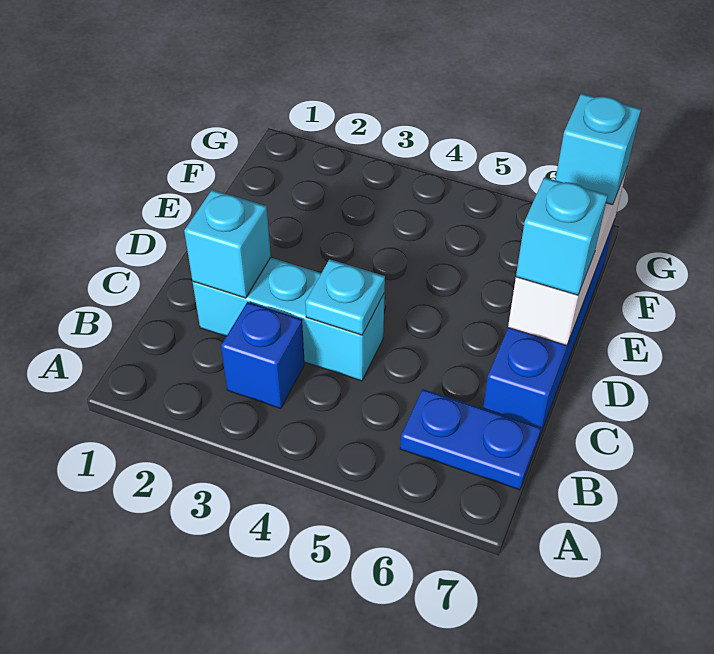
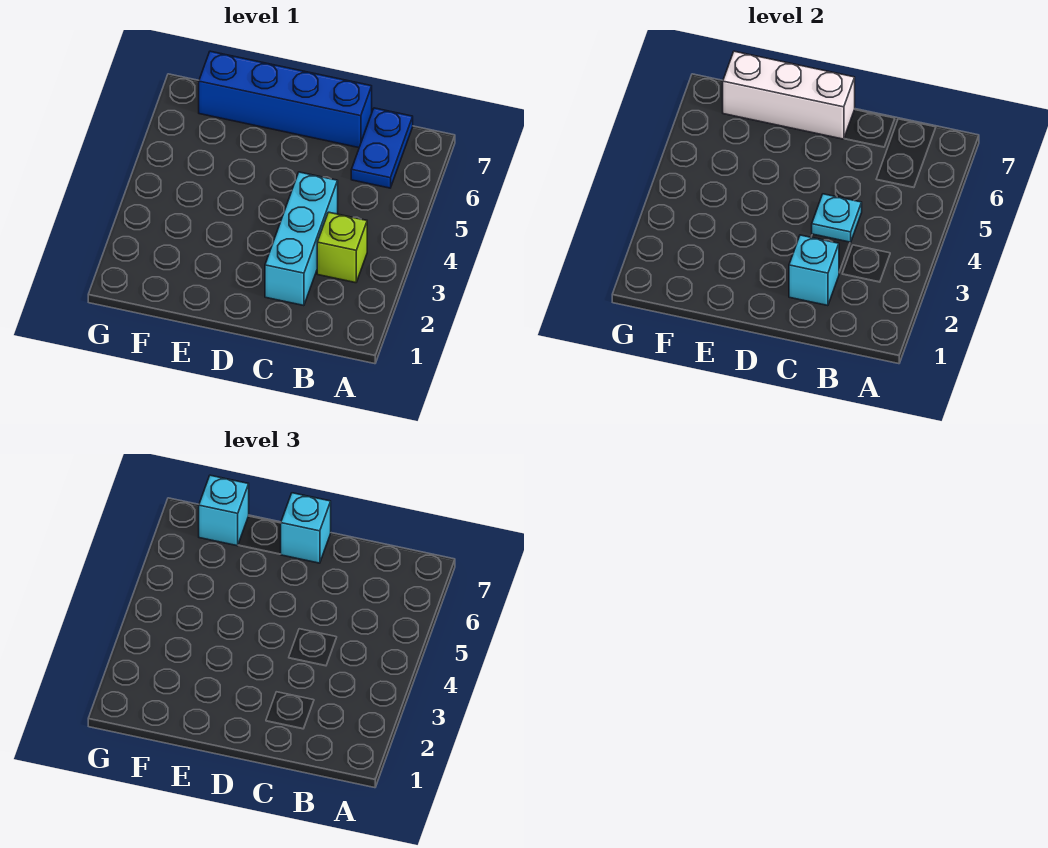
blue brick B3 level 1 -> lime brick B3 level 1

